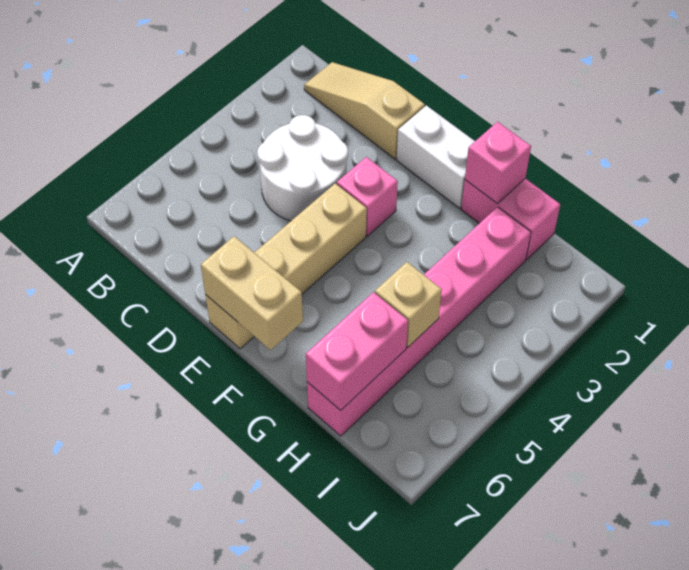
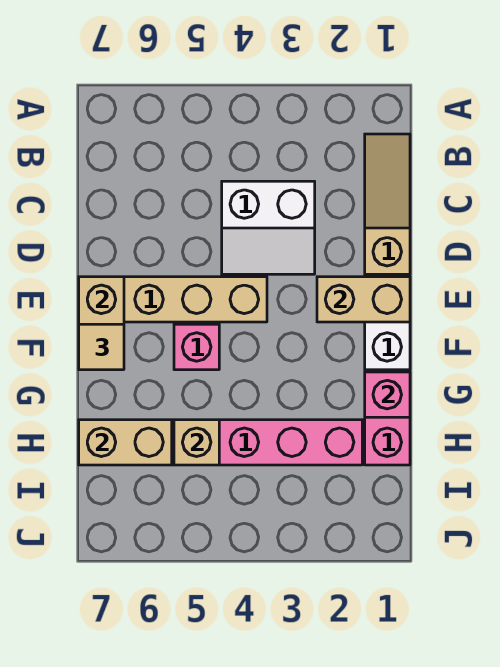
white round brick C3:D4 level 1 -> white slope C3:D4 level 1 top C
none -> tan brick E1:E2 level 2
pink brick E3 level 1 -> pink brick F5 level 1
none -> tan tile F7 level 3
pink brick H6:H7 level 2 -> tan brick H6:H7 level 2

